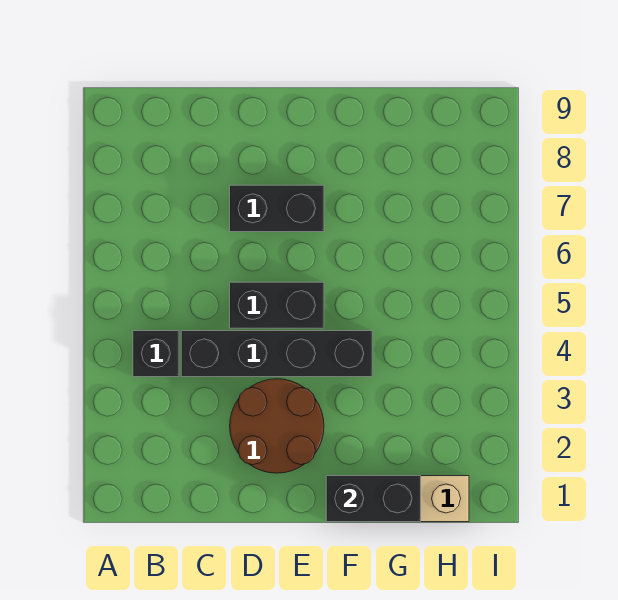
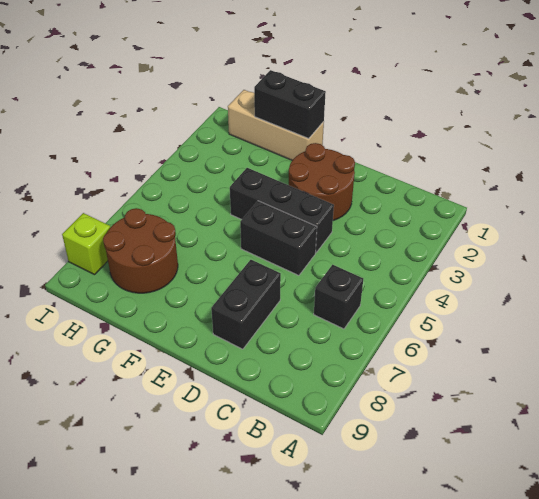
black brick B4 level 1 -> black brick B6 level 1
black brick C4:F4 level 1 -> black brick D4:F4 level 1
black brick D7:E7 level 1 -> black brick D7:D8 level 1
none -> brown round brick G7:H8 level 1
none -> lime brick I8 level 1

